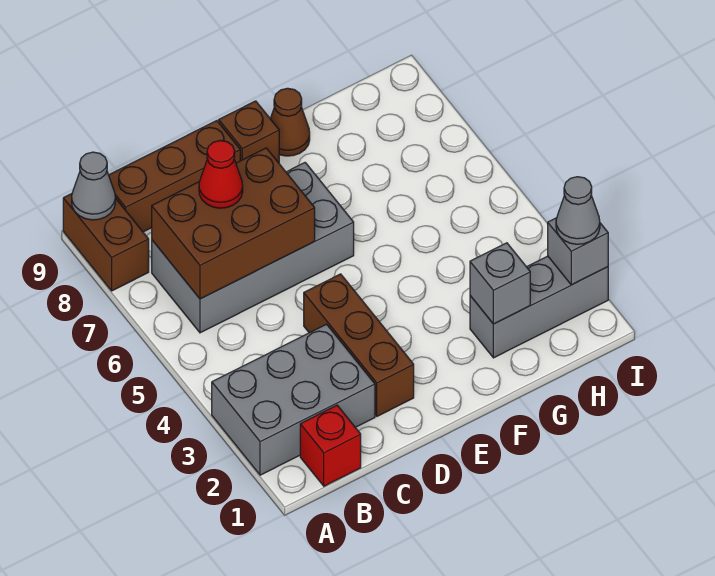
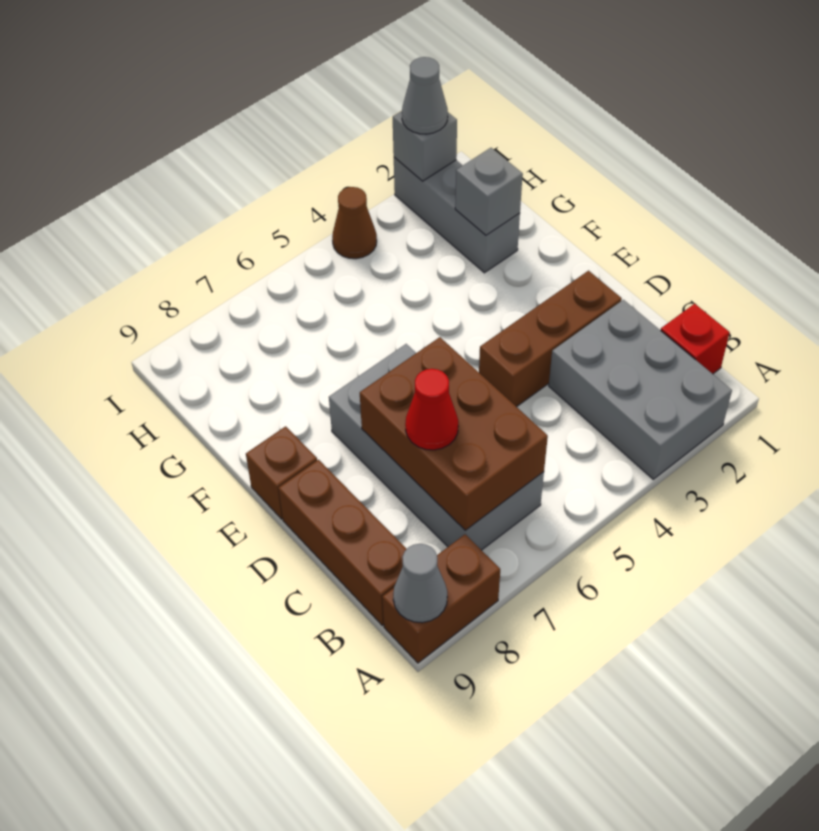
brown cone F9 level 1 -> brown cone I4 level 1

